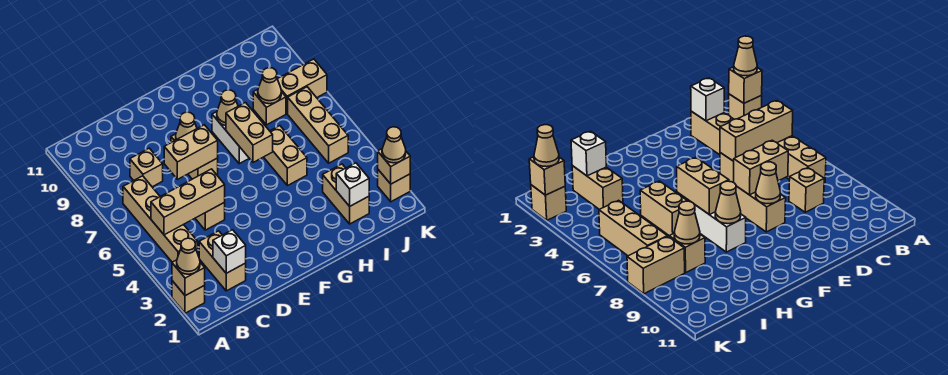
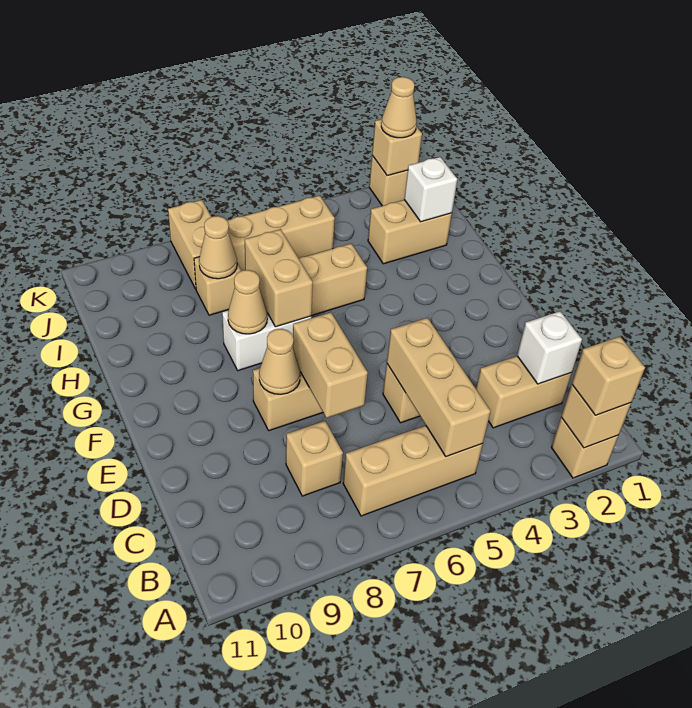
tan cone A2 level 3 -> tan brick A2 level 3
tan brick B4:B7 level 1 -> tan brick B5:B7 level 1
tan brick G6:G7 level 2 -> tan brick G7:H7 level 2

